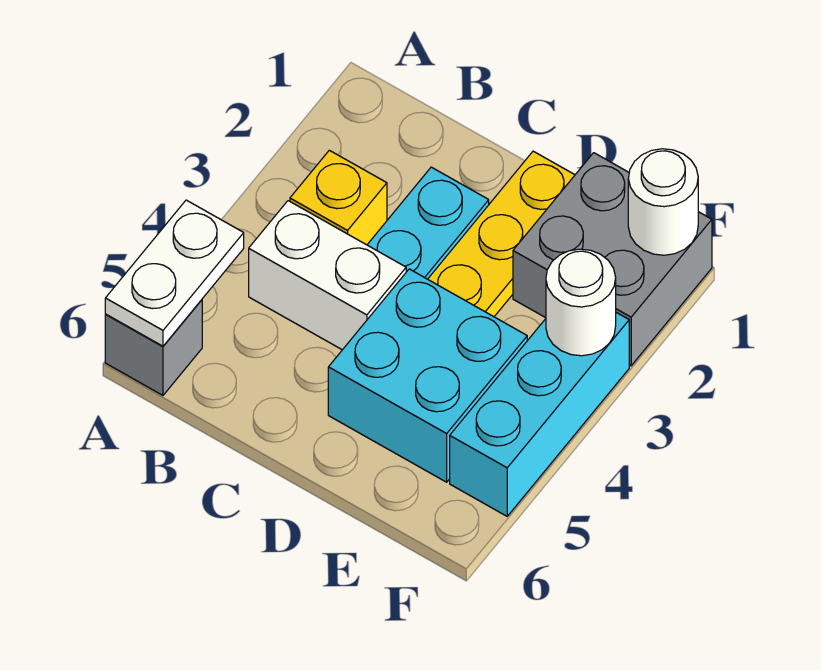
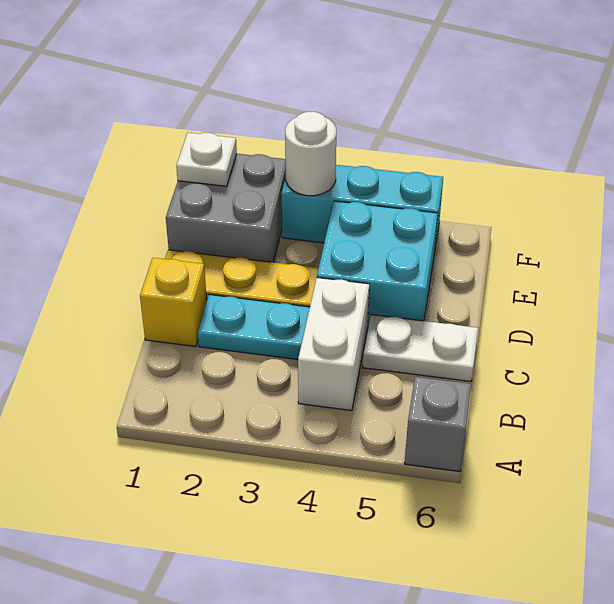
white plate A5:A6 level 2 -> white plate C5:C6 level 1
yellow brick B3 level 1 -> yellow brick C1 level 1
white round brick F1 level 2 -> white plate F1 level 2

